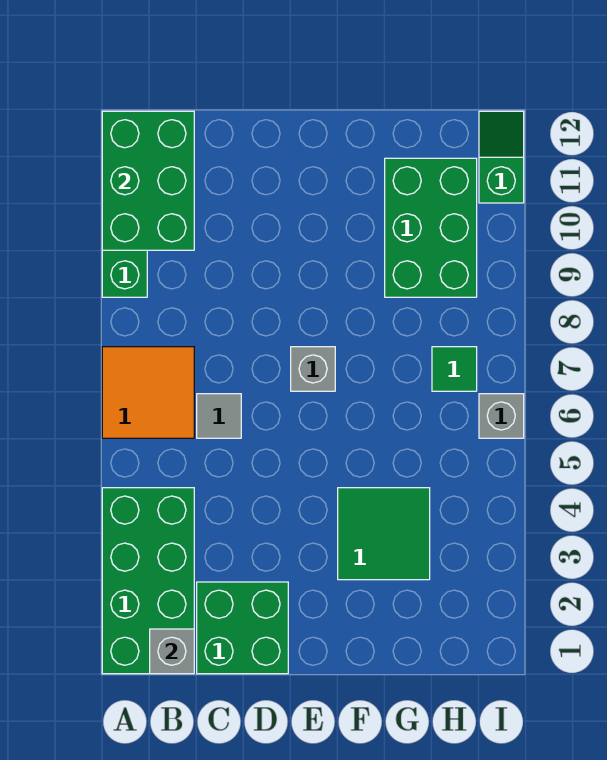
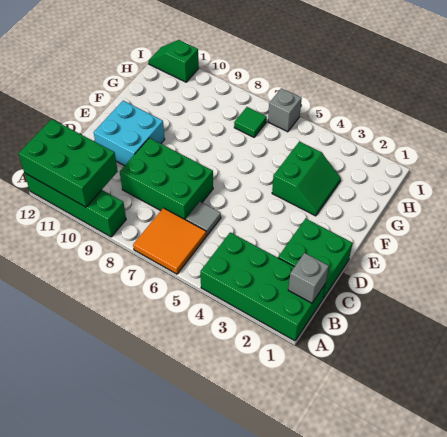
none -> cyan brick D10:E11 level 1
grey brick E7 level 1 -> none
green tile F3:G4 level 1 -> green slope F3:G4 level 1 top 4
green brick G9:H11 level 1 -> green brick C7:D9 level 1

